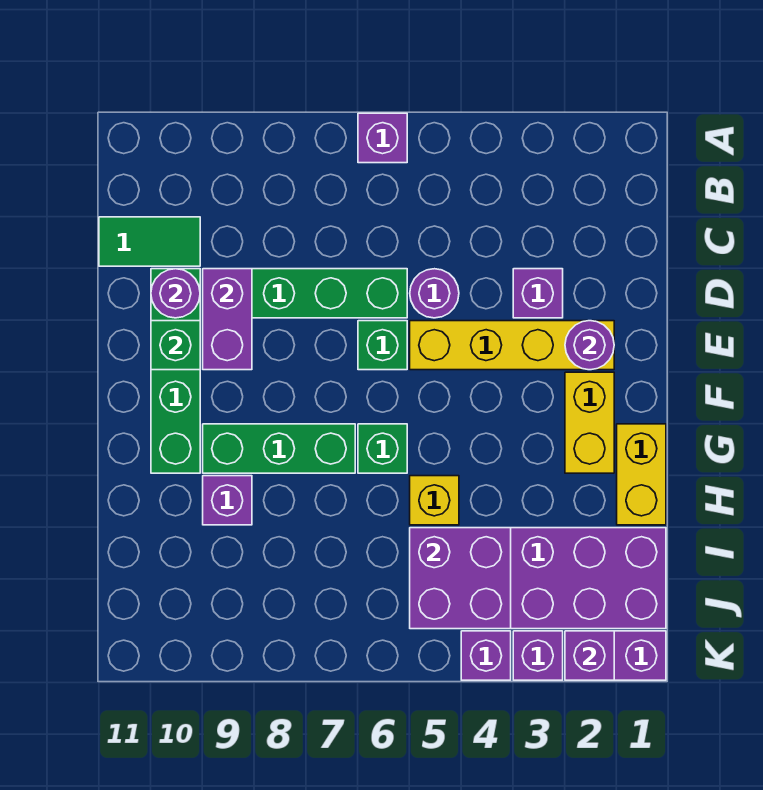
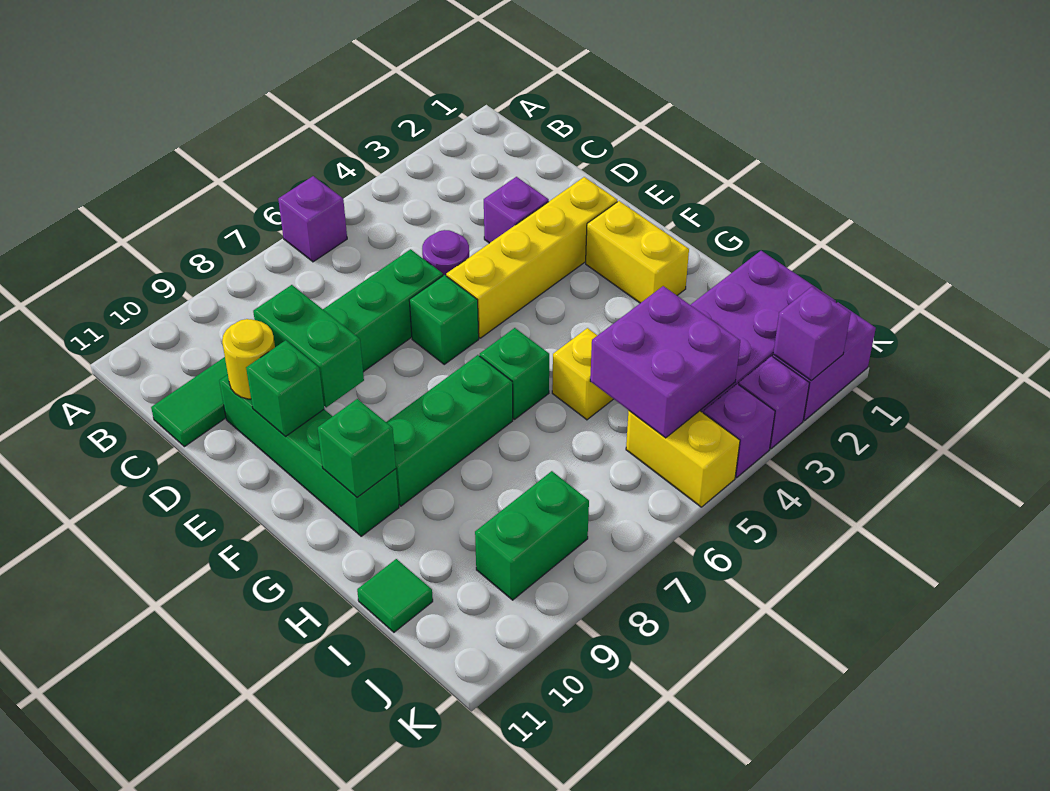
purple brick D9:E9 level 2 -> green brick D9:E9 level 2
purple round brick D10 level 2 -> yellow round brick D10 level 2
purple round brick E2 level 2 -> none
yellow brick G1:H1 level 1 -> yellow brick J5:K5 level 1
none -> green brick G10 level 2
purple brick H9 level 1 -> none
none -> green tile I11 level 1
none -> green brick J8:J9 level 1

